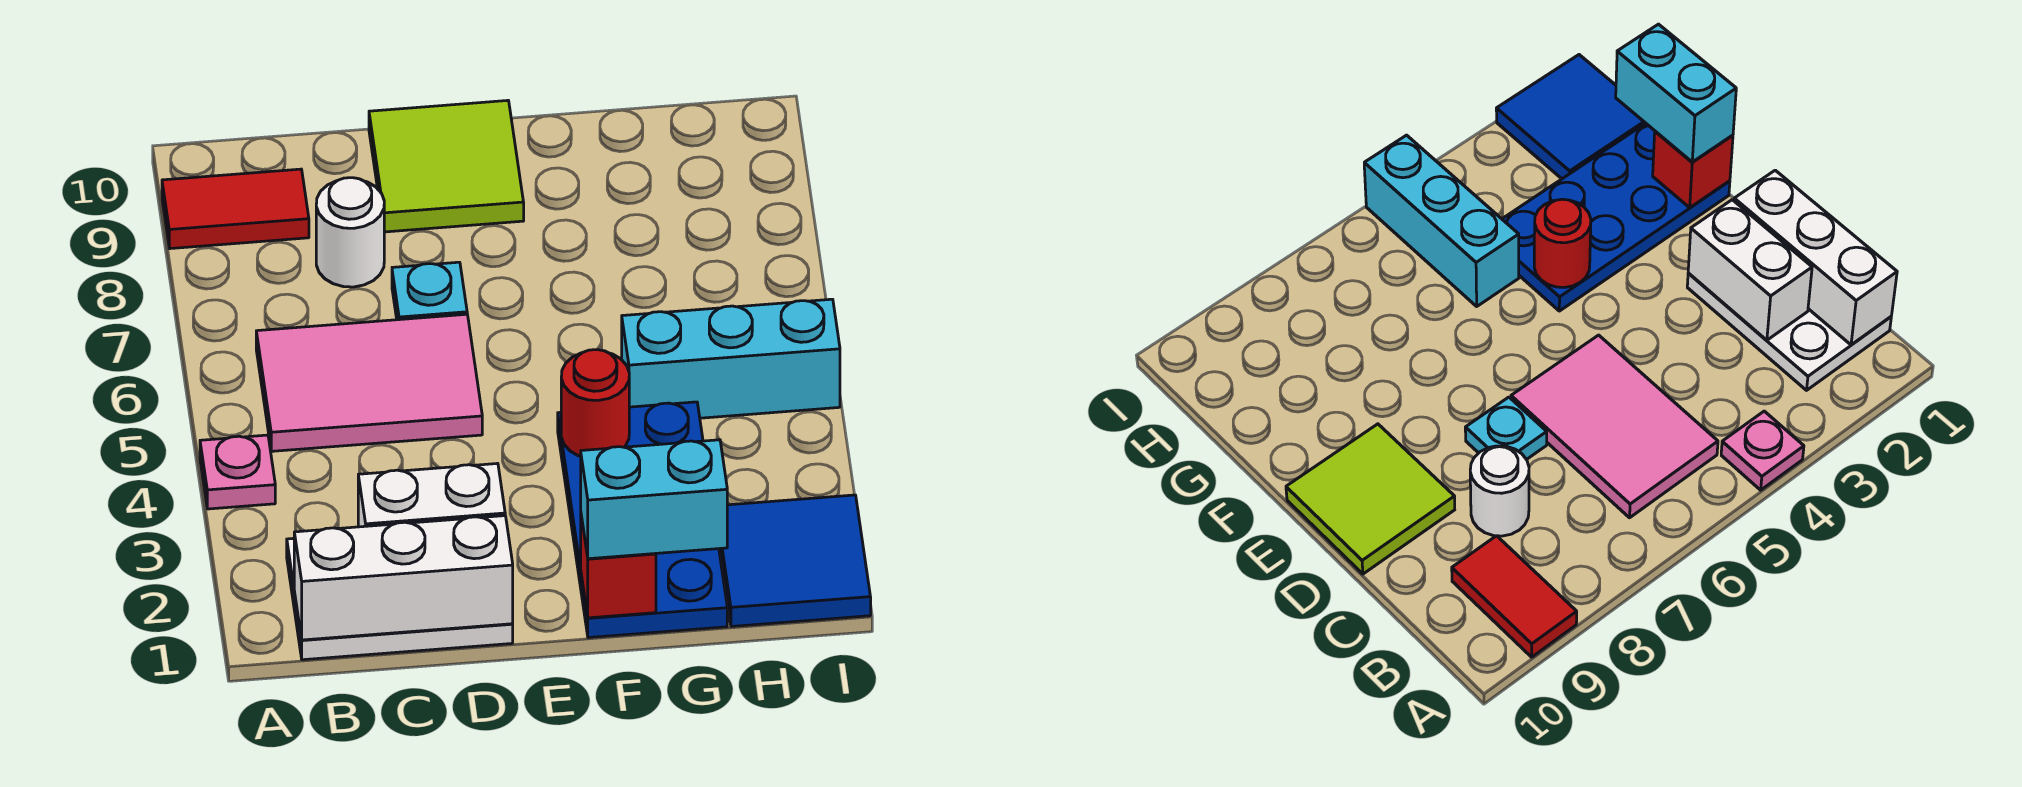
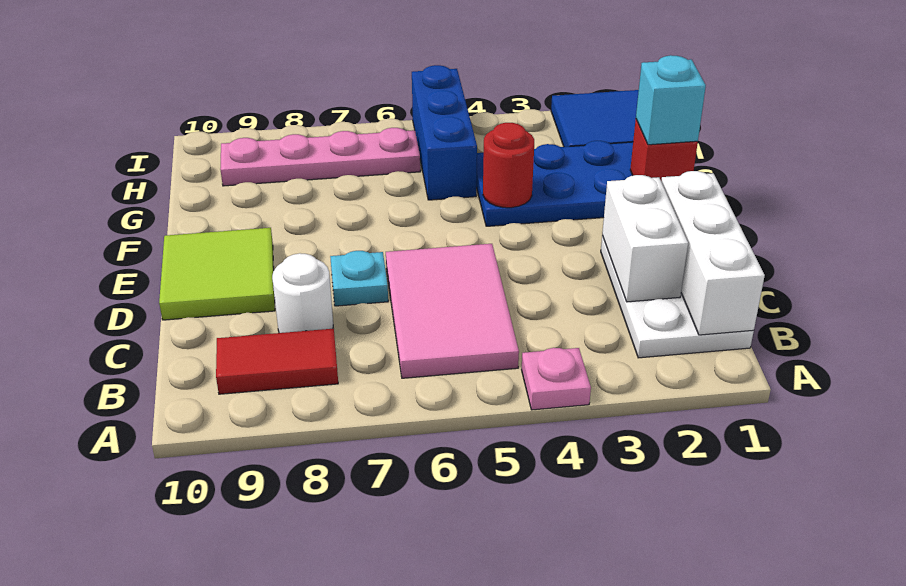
red tile A9:B9 level 1 -> red tile B8:B9 level 1
cyan brick F1:G1 level 3 -> cyan brick F1 level 3
cyan brick G5:I5 level 1 -> blue brick G5:I5 level 1
none -> pink plate H6:H9 level 1

